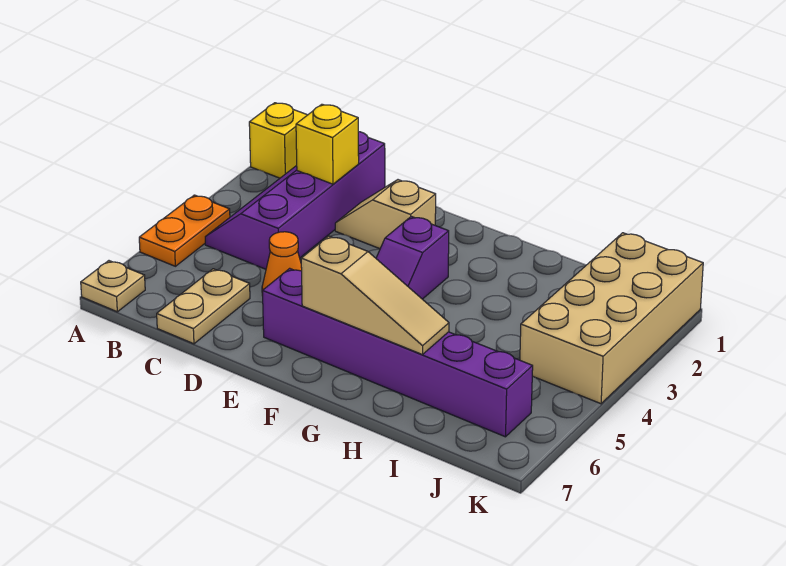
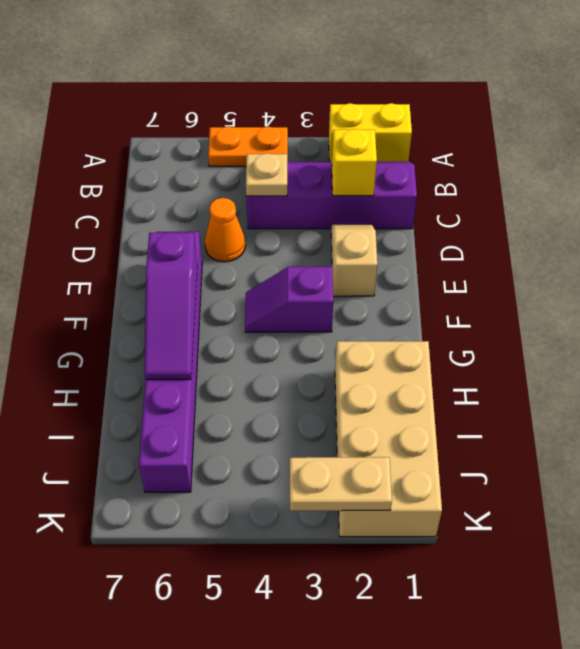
yellow brick A1 level 1 -> yellow brick A1:A2 level 1
tan plate A7 level 1 -> tan plate C4 level 2
tan plate C6:C7 level 1 -> tan plate K2:K3 level 2
tan slope F6:H6 level 2 top F -> purple slope F6:H6 level 2 top F
tan brick J1:K4 level 1 -> tan brick H1:K2 level 1

